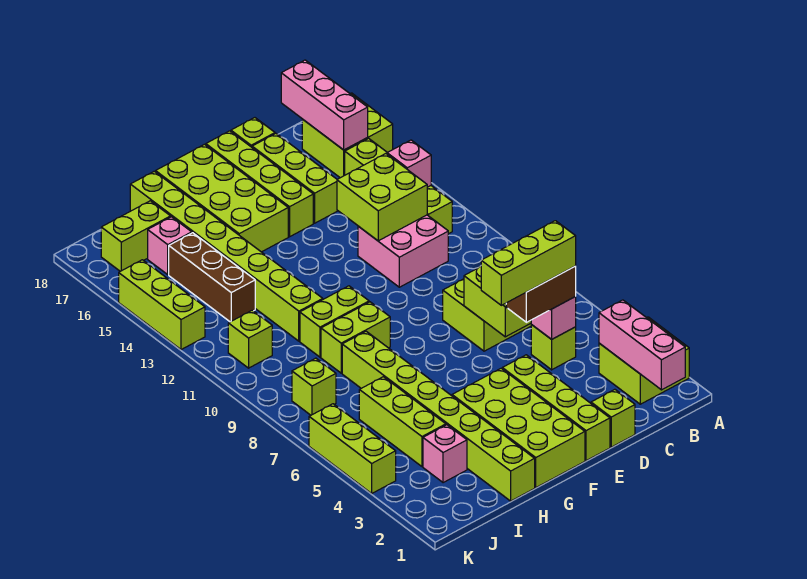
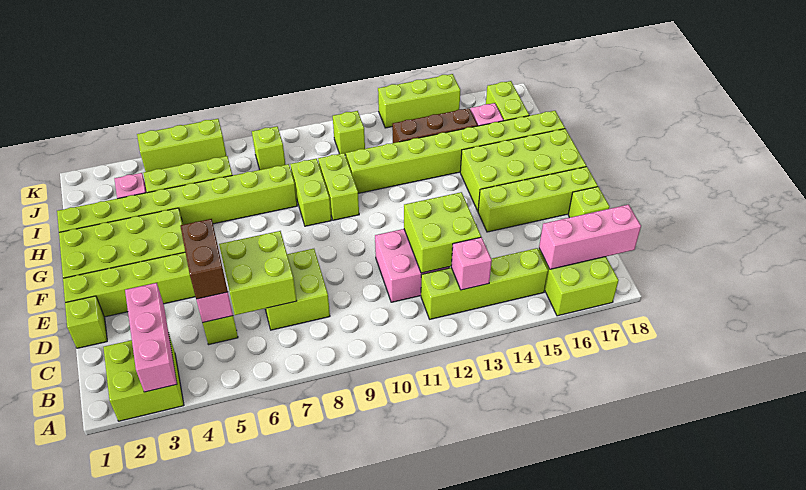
pink brick B1:B3 level 2 -> pink brick A3:C3 level 2
lime brick C5:E5 level 4 -> none
lime brick D15:D17 level 1 -> none

